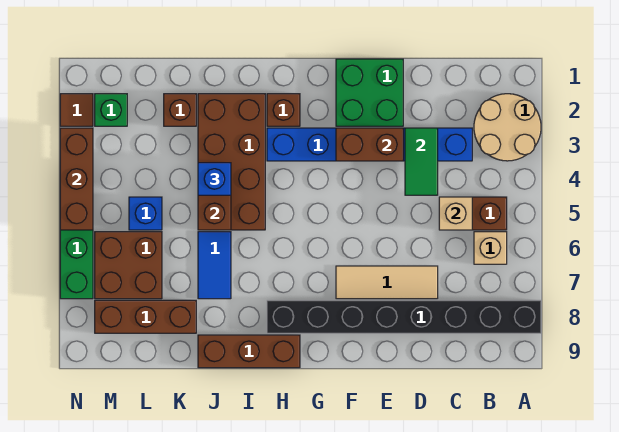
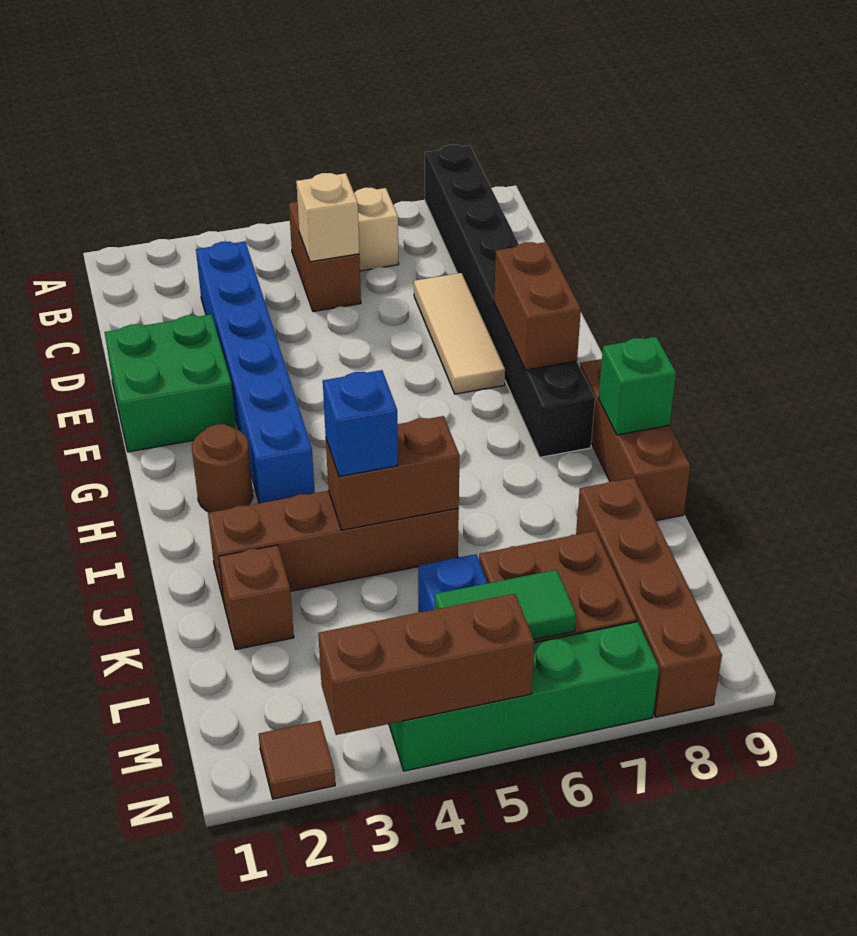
tan round brick A2:B3 level 1 -> none
green tile D3:D4 level 2 -> green tile M5:M6 level 2
brown brick E3:F3 level 2 -> brown brick F8:G8 level 2
brown brick H2 level 1 -> brown round brick H2 level 1
brown brick I2:J5 level 1 -> brown brick J2:J5 level 1
blue tile J6:J7 level 1 -> none
brown brick K8:M8 level 1 -> brown brick K8:N8 level 1
green brick M2 level 1 -> green brick I9 level 2

